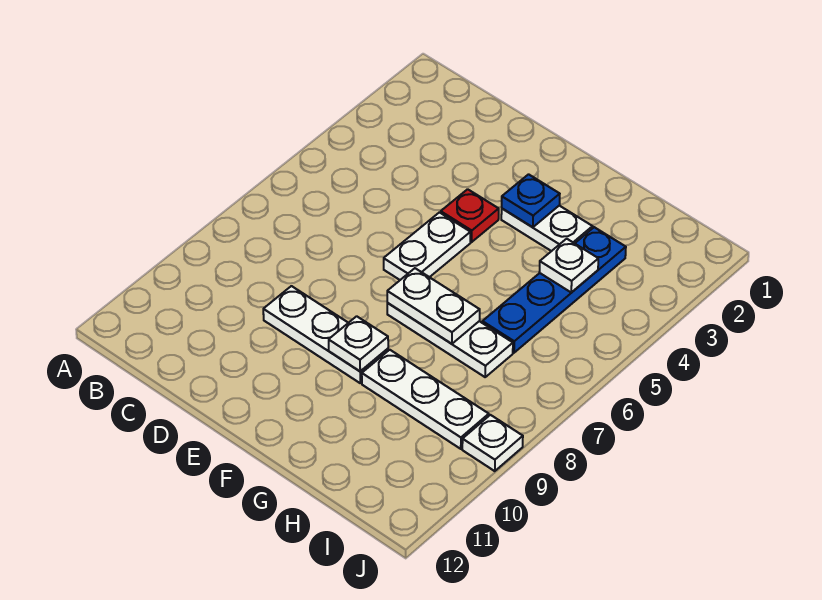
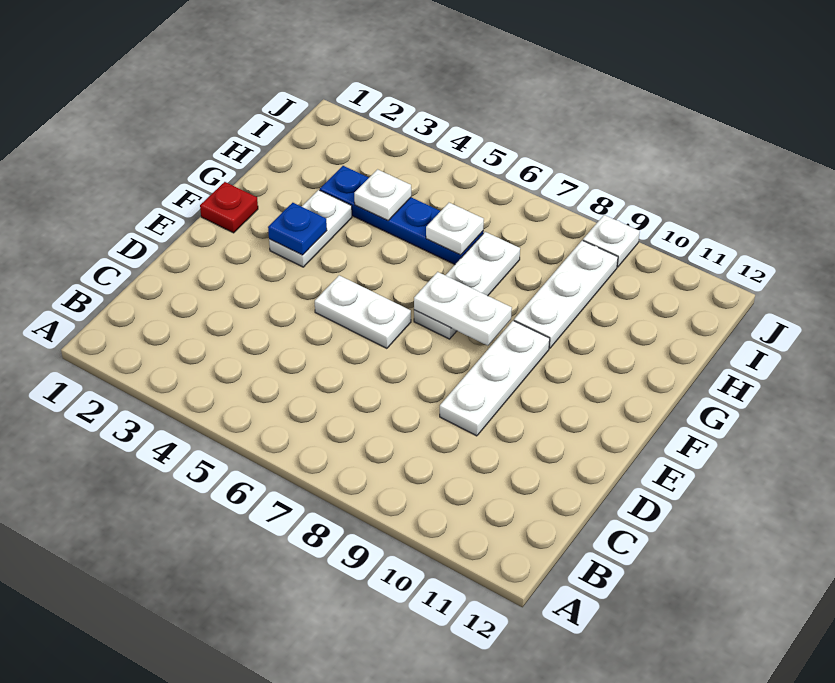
red plate E4 level 1 -> red plate F1 level 1
white plate F7:G7 level 2 -> white plate F7:F8 level 2
white plate F9 level 2 -> white plate H6 level 2

